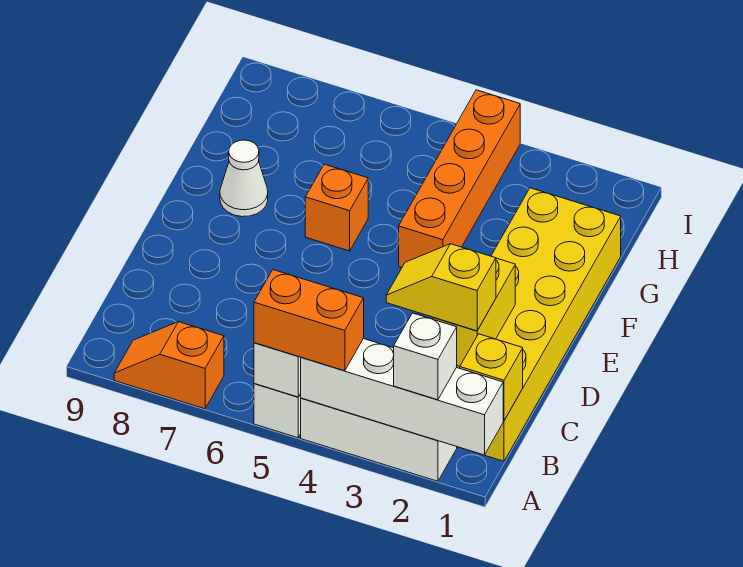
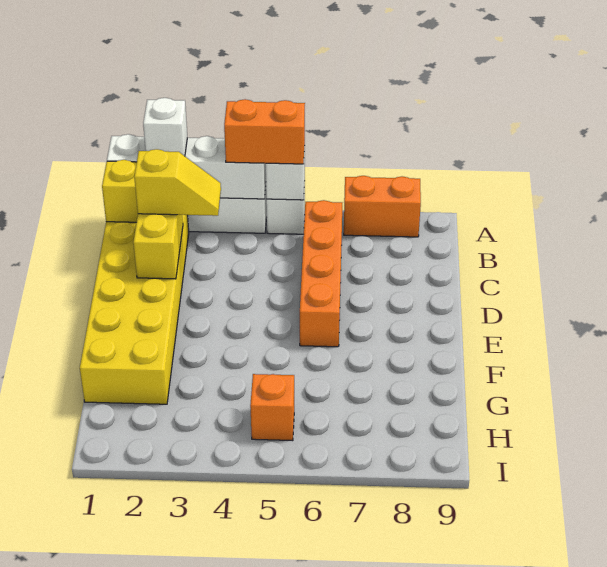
orange slope A7:A8 level 1 top 7 -> orange brick A7:A8 level 1
orange brick F4:I4 level 1 -> orange brick B6:E6 level 1
orange brick F6 level 1 -> orange brick H5 level 1
white cone F8 level 1 -> none

